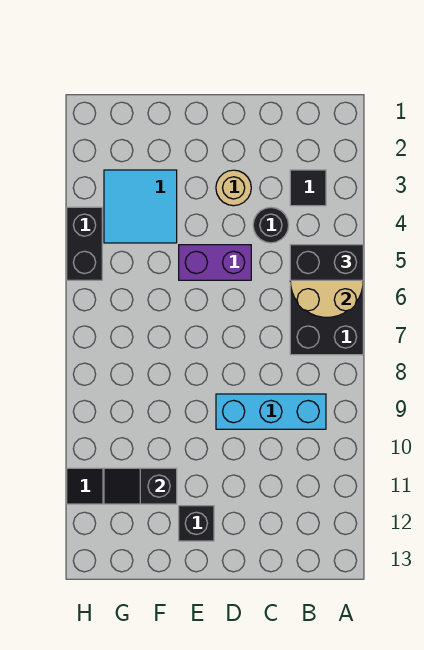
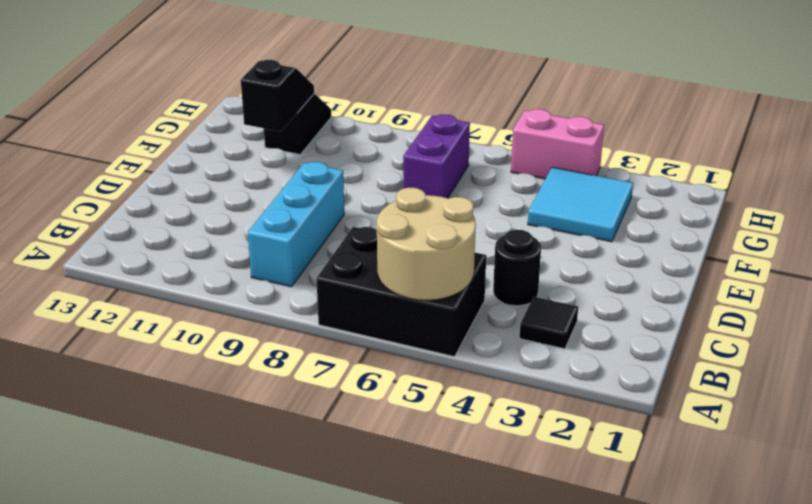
black brick A5:B5 level 3 -> none
tan round brick D3 level 1 -> none
purple brick D5:E5 level 1 -> purple brick F7:G7 level 1
black brick E12 level 1 -> none
black brick H4:H5 level 1 -> pink brick H4:H5 level 1

